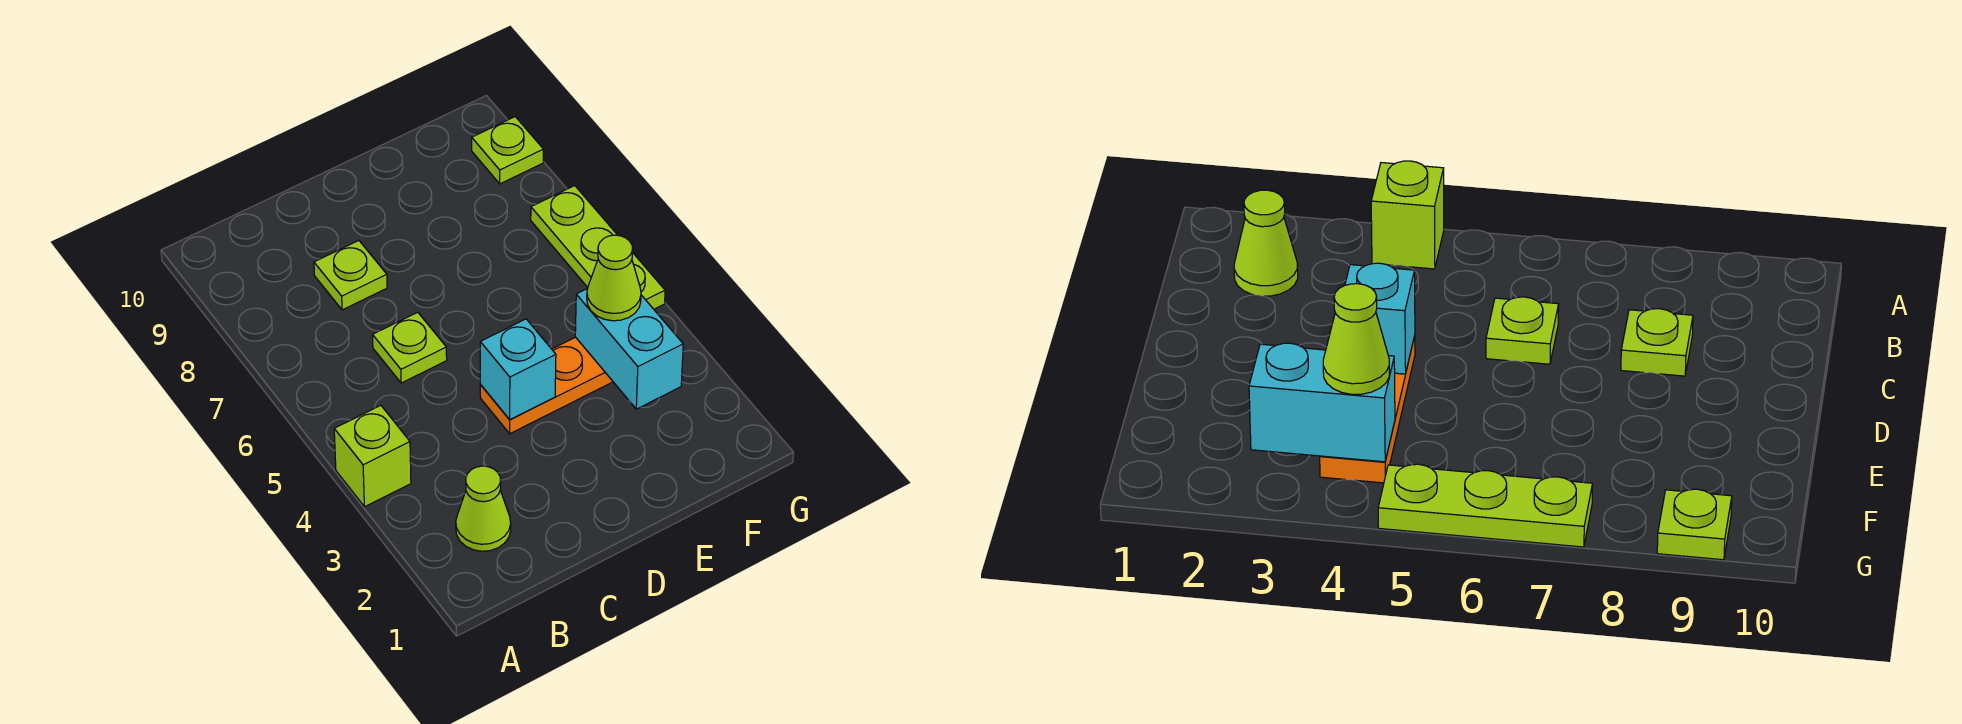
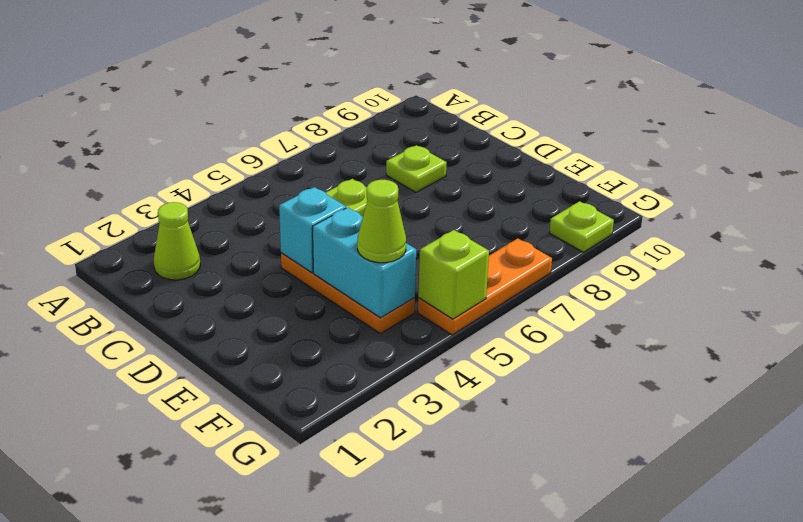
lime brick A4 level 1 -> lime brick G5 level 2
cyan brick F3:F4 level 2 -> cyan brick E4:F4 level 2
lime plate G5:G7 level 1 -> orange plate G5:G7 level 1

